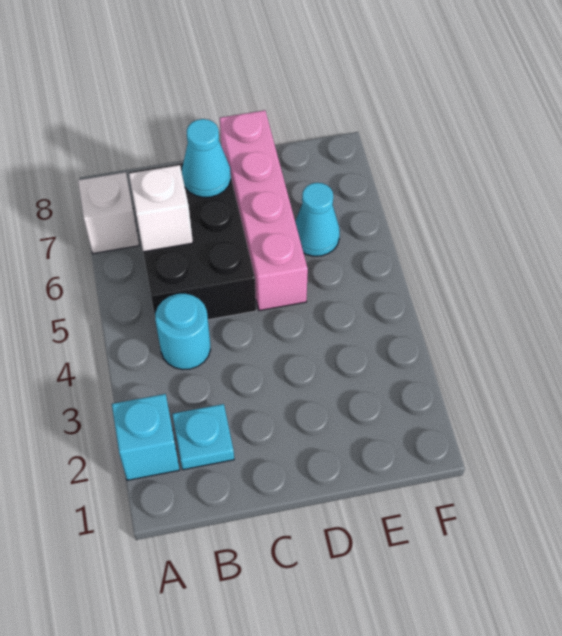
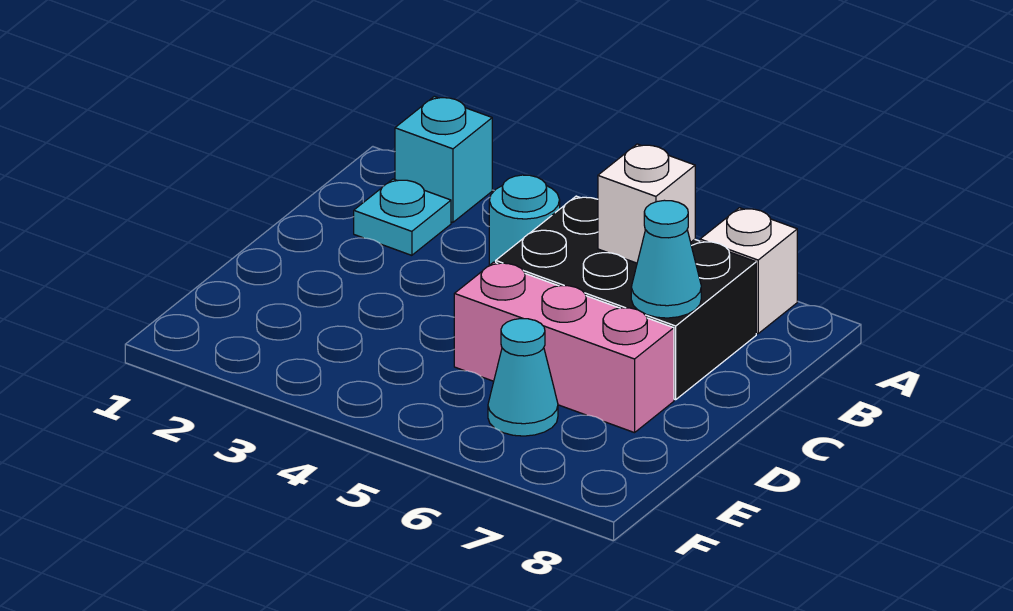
pink brick D5:D8 level 1 -> pink brick D5:D7 level 1

